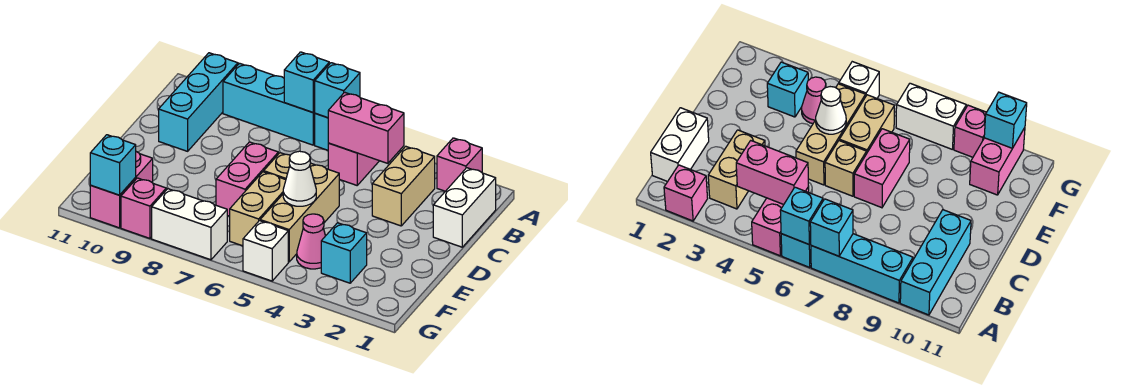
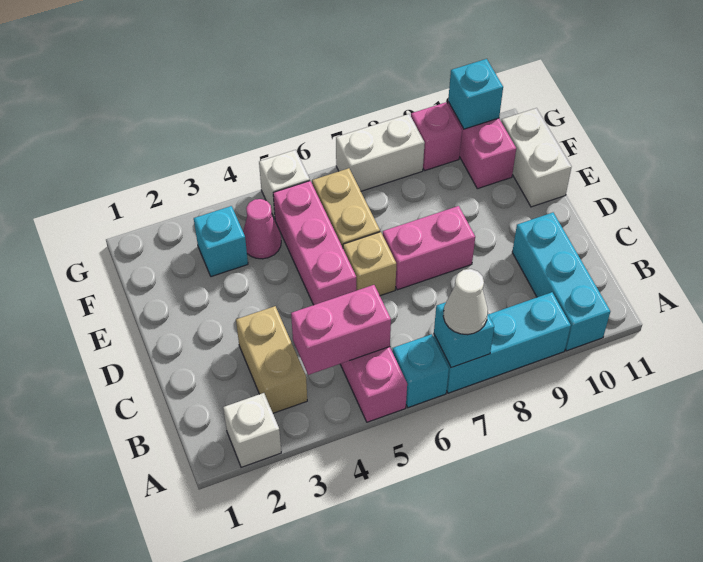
pink brick A2 level 1 -> white brick A2 level 1
cyan brick A6 level 2 -> none
white brick B1:C1 level 1 -> white brick E11:F11 level 1
tan brick D5:F5 level 1 -> pink brick D5:F5 level 1
pink brick D7:E7 level 1 -> pink brick D7:D8 level 1
white cone E5 level 2 -> white cone A7 level 3

